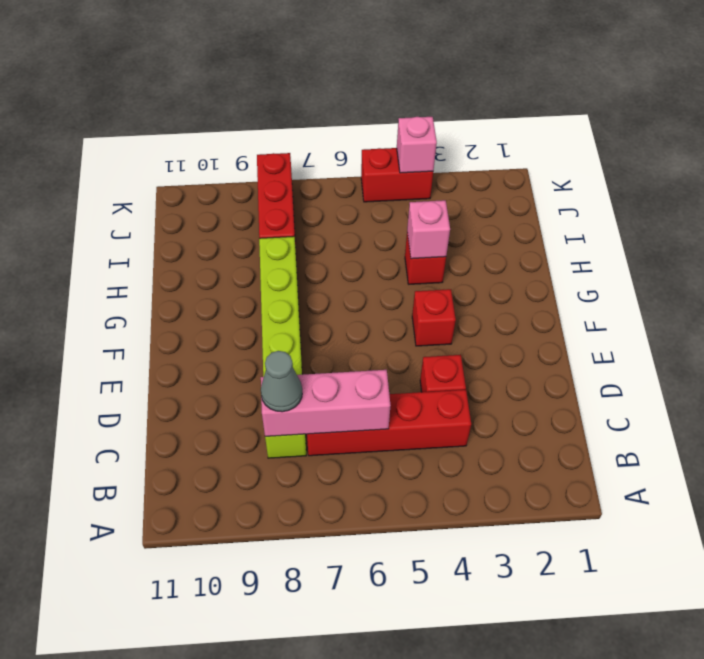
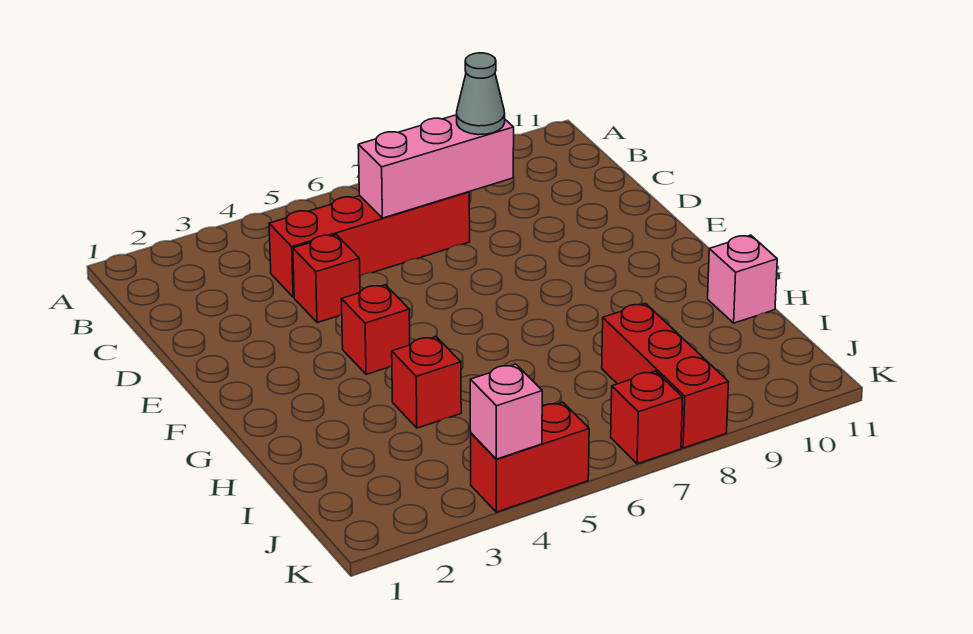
lime brick C8:H8 level 1 -> none
pink brick H4 level 2 -> pink brick H11 level 1
none -> red brick K7 level 1

